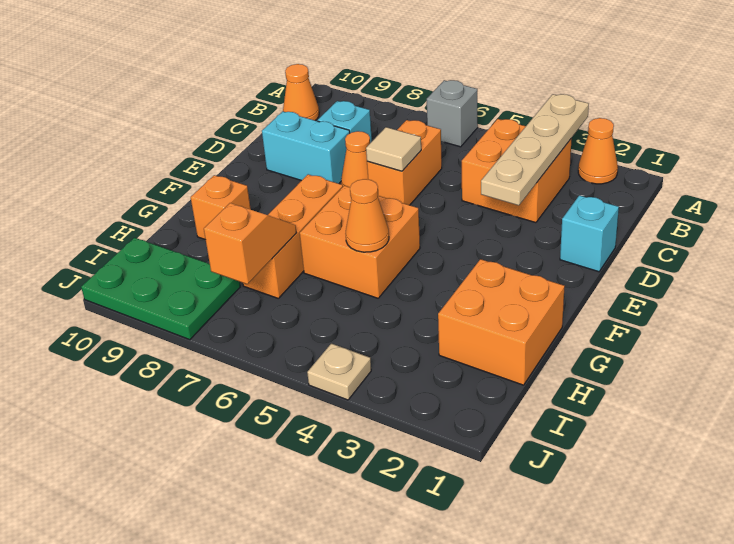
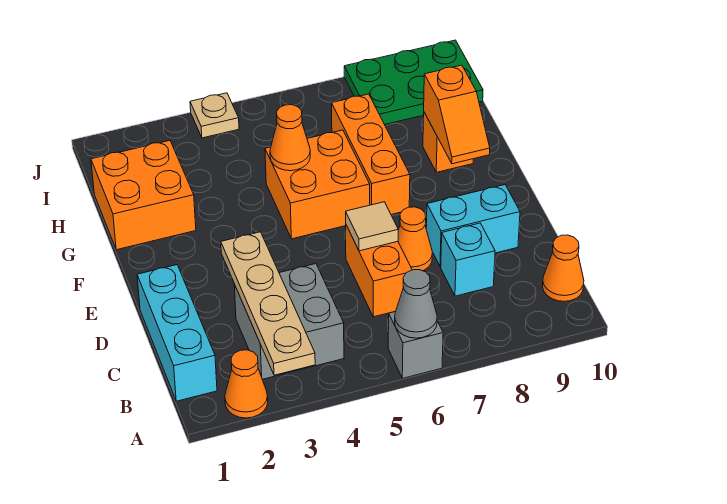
none -> grey cone A6 level 2
orange brick B3:C4 level 1 -> grey brick B3:C4 level 1
cyan brick D1 level 1 -> cyan brick B1:D1 level 1
orange slope H7:I7 level 2 top I -> orange slope F9:G9 level 2 top G

